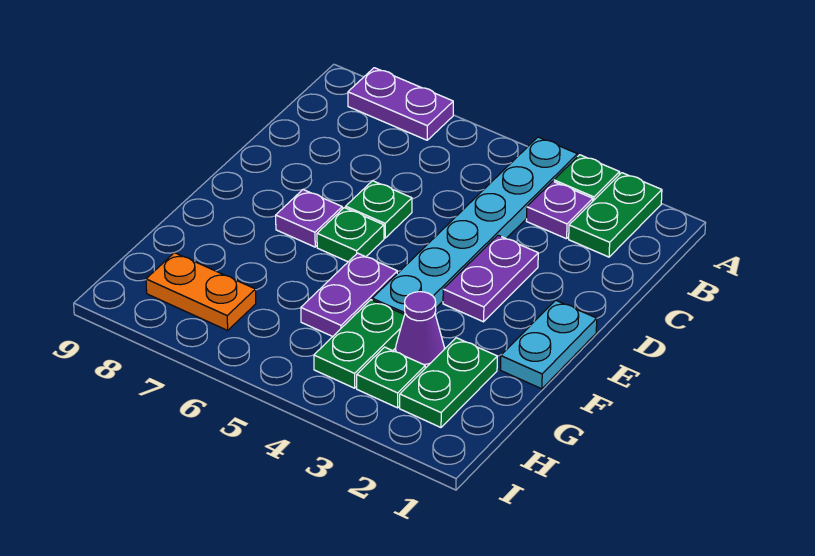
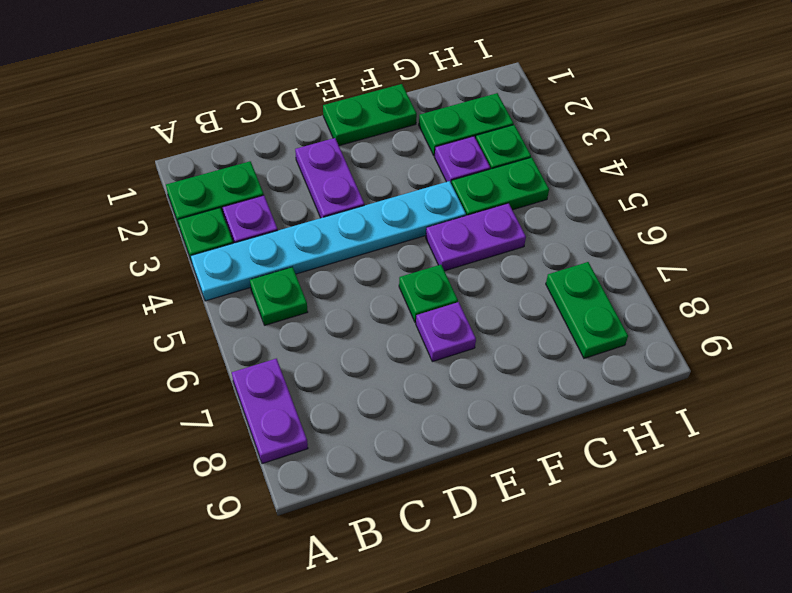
purple plate D3:E3 level 1 -> purple plate D2:D3 level 1
green plate D6 level 1 -> green plate B5 level 1
cyan plate E1:F1 level 1 -> green plate E1:F1 level 1
purple cone G3 level 1 -> purple plate G3 level 1
orange plate H7:H8 level 1 -> green plate H7:H8 level 1

